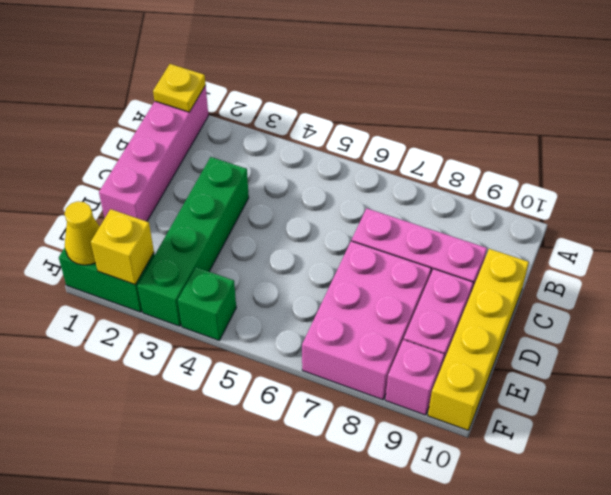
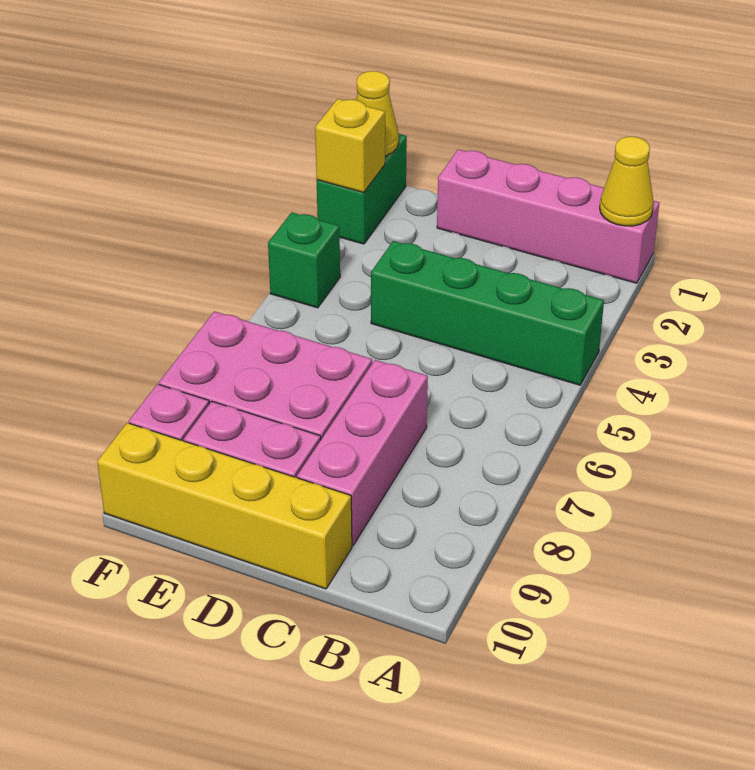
yellow plate A1 level 2 -> yellow cone A1 level 2
green brick C3:F3 level 1 -> green brick A4:D4 level 1

